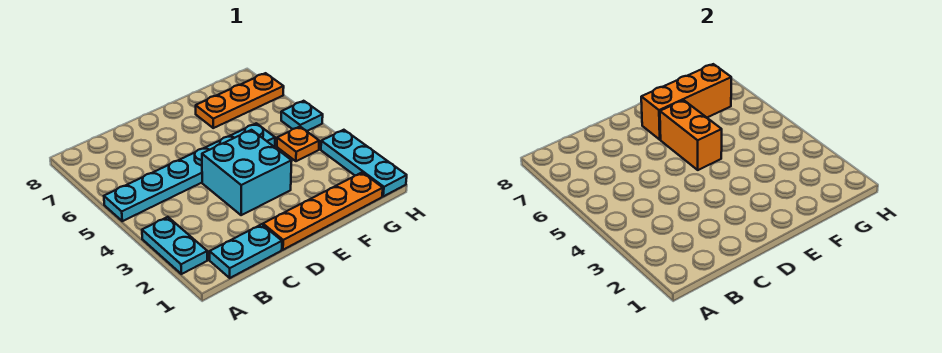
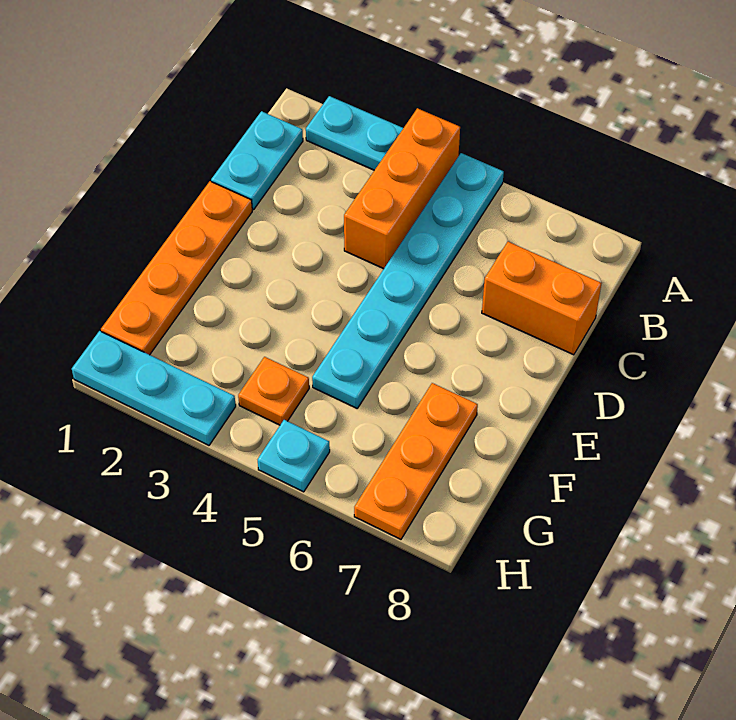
cyan brick D3:E4 level 1 -> none
orange brick E5:E6 level 2 -> orange brick C7:C8 level 1
orange brick E7:G7 level 2 -> orange brick A4:C4 level 1

